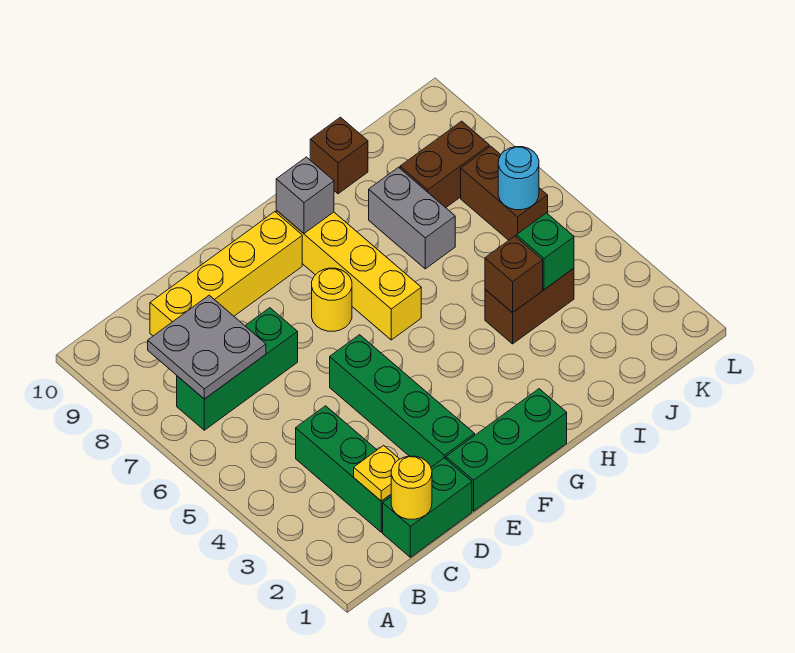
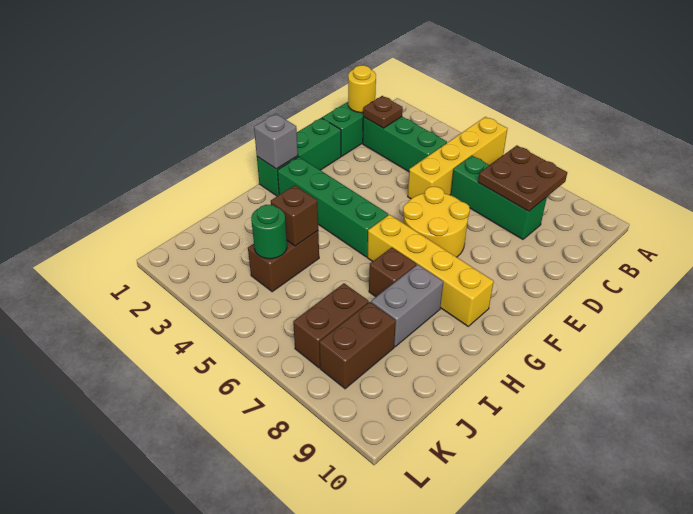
green brick B7:D7 level 1 -> green brick C6:C8 level 1
grey plate B7:C8 level 2 -> brown plate B7:C8 level 2
yellow plate C2 level 2 -> brown plate C2 level 2
yellow brick C9:F9 level 1 -> yellow brick A5:D5 level 1
green brick E2:E5 level 1 -> green brick G2:G5 level 1
yellow round brick F7 level 1 -> yellow round brick E6:F7 level 1
grey brick G9 level 2 -> grey brick G1 level 2
grey brick I7:I8 level 1 -> grey brick H8:I8 level 1
brown brick I10 level 1 -> brown brick H7 level 1
green brick J4 level 2 -> green round brick J4 level 2
brown brick K6:K7 level 1 -> brown brick J7:K7 level 1
cyan round brick K6 level 2 -> none

